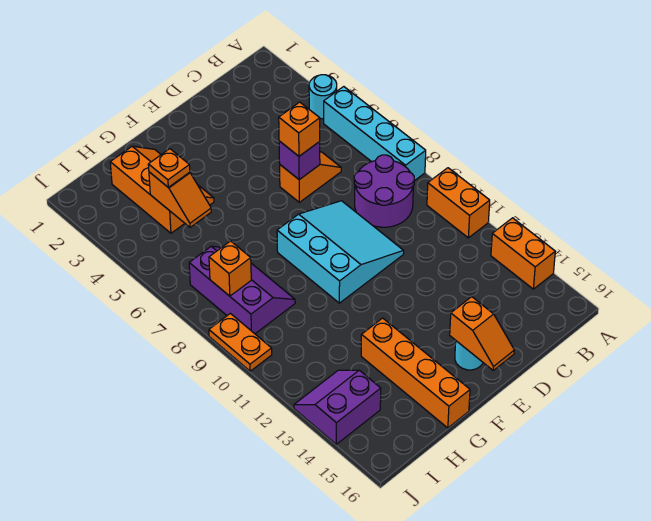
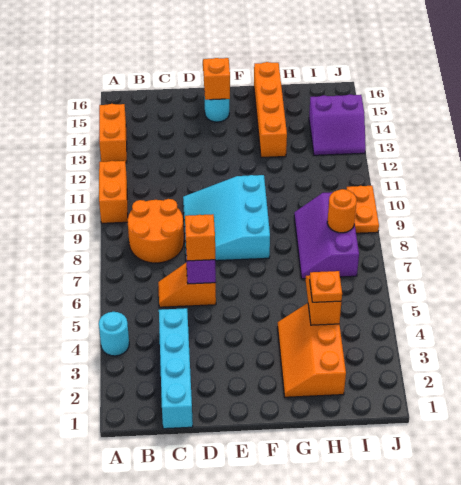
cyan brick A5:A8 level 1 -> cyan brick C1:C4 level 1
purple round brick B8:C9 level 1 -> orange round brick B8:C9 level 1
orange brick I8 level 2 -> orange round brick I8 level 2

